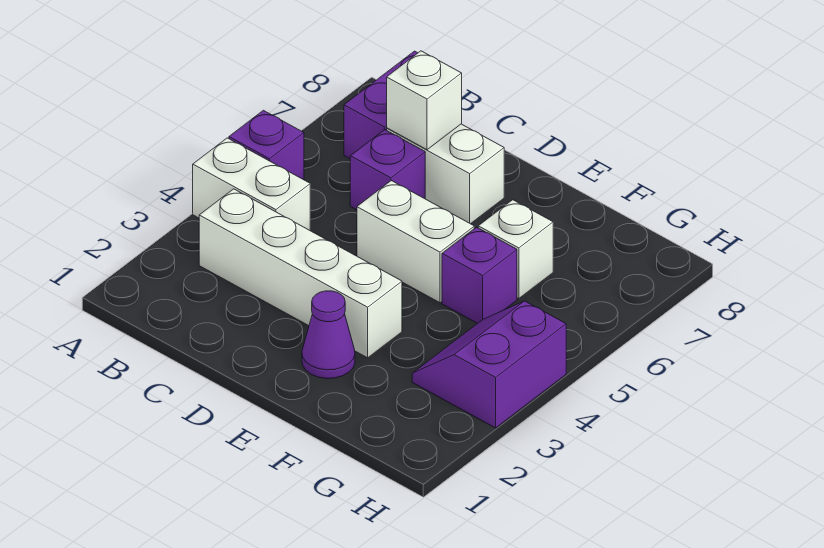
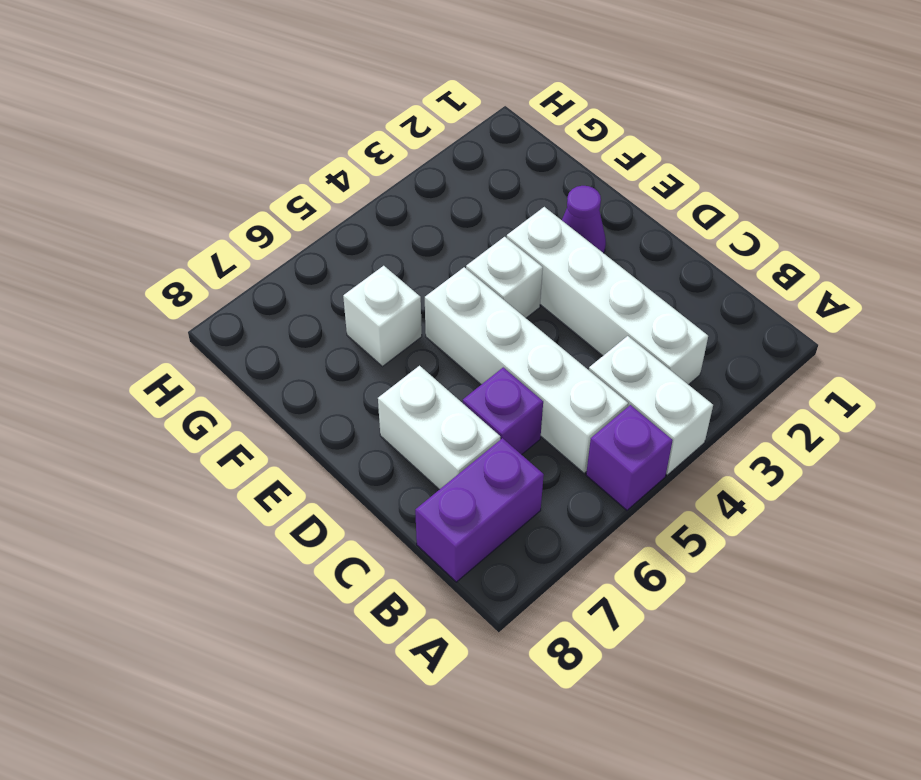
white brick C7 level 2 -> white brick E4 level 1
white brick D5:E5 level 1 -> white brick B5:E5 level 1
purple brick F5 level 1 -> none
purple slope G3:H4 level 1 top H -> none

